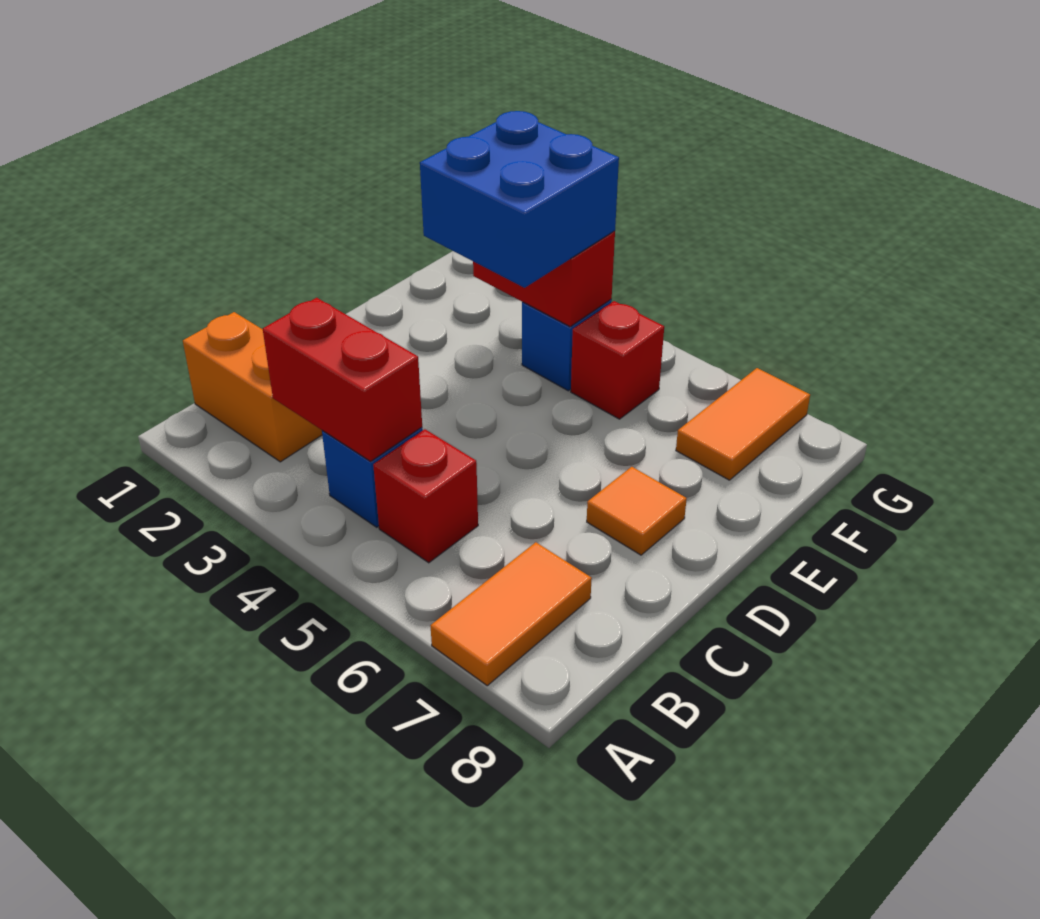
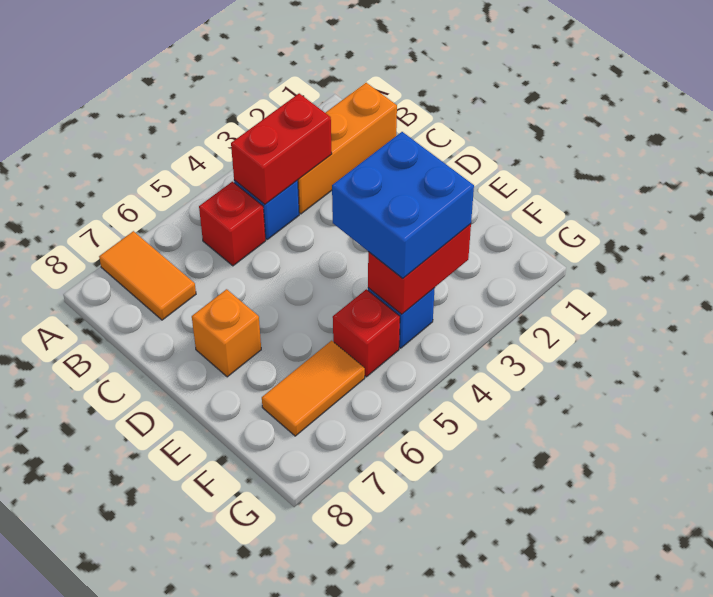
orange brick B1:B2 level 1 -> orange brick B1:B3 level 1
orange tile D7 level 1 -> orange brick D7 level 1
orange tile F7:G7 level 1 -> orange tile F6:F7 level 1

